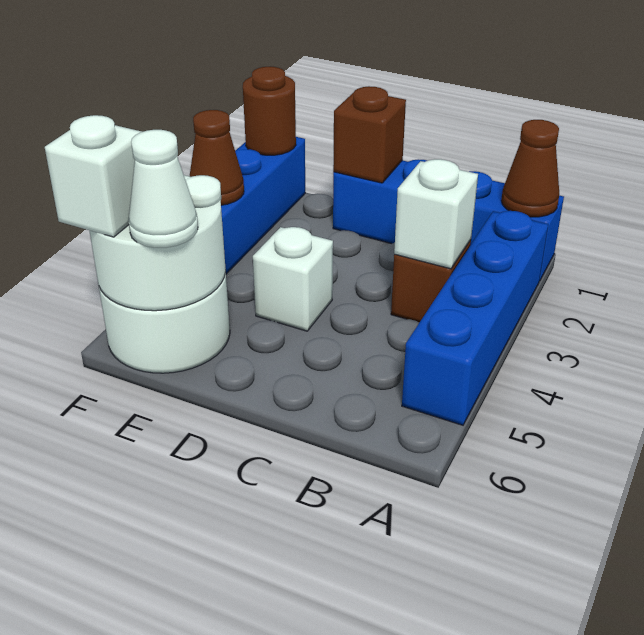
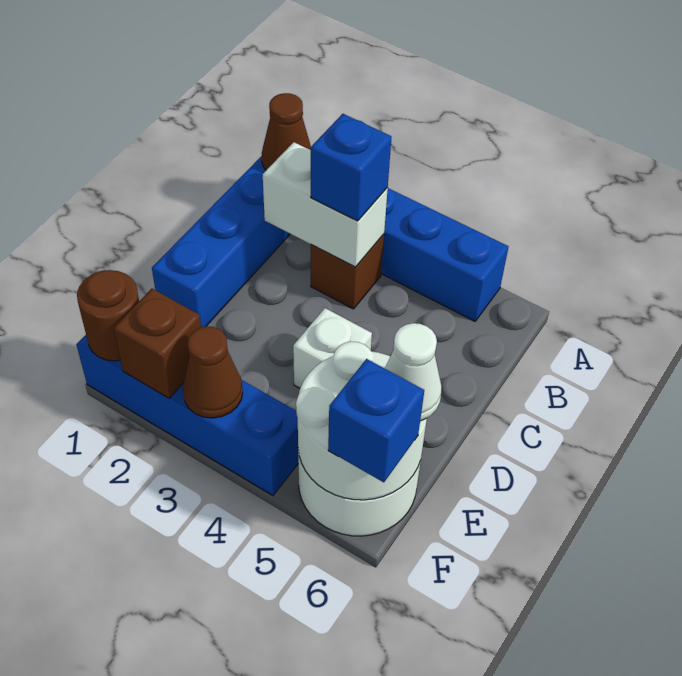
white brick B3 level 2 -> white brick B2:B3 level 2
none -> blue brick B3 level 3
brown brick D1 level 2 -> brown brick F2 level 2
white brick F6 level 3 -> blue brick F6 level 3

